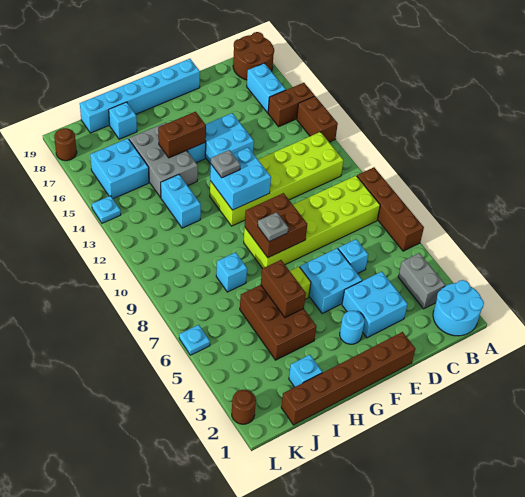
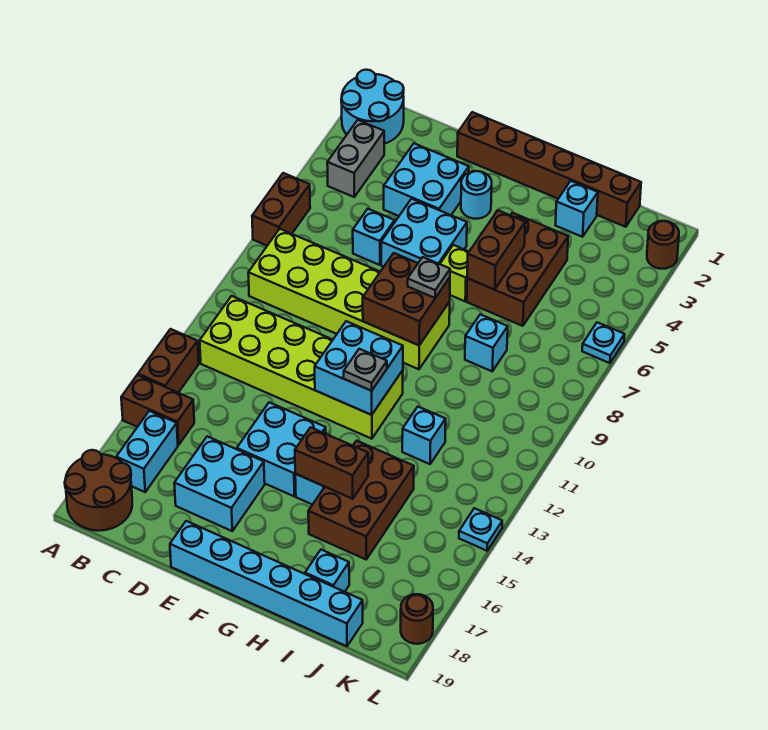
brown brick A6:A9 level 1 -> brown brick A6:A7 level 1
grey brick H14:I16 level 1 -> brown brick H14:I16 level 1
cyan brick I12:I13 level 1 -> cyan brick I12 level 1
cyan brick J15:K16 level 1 -> cyan brick D16:E17 level 1

